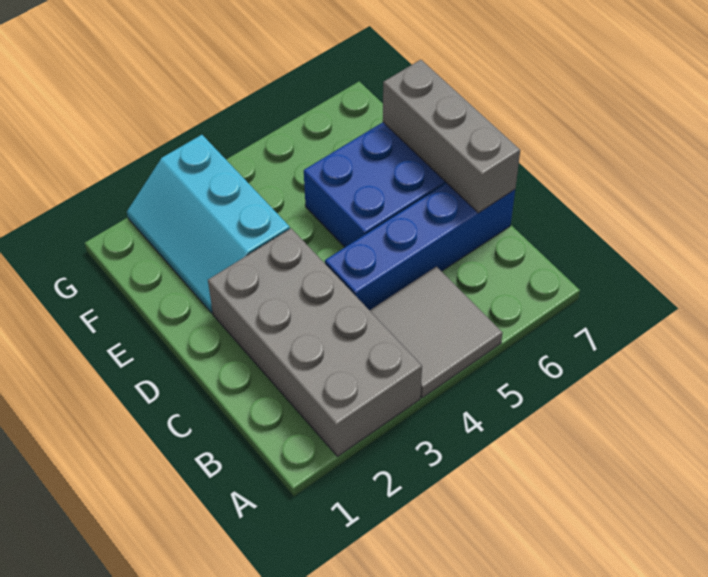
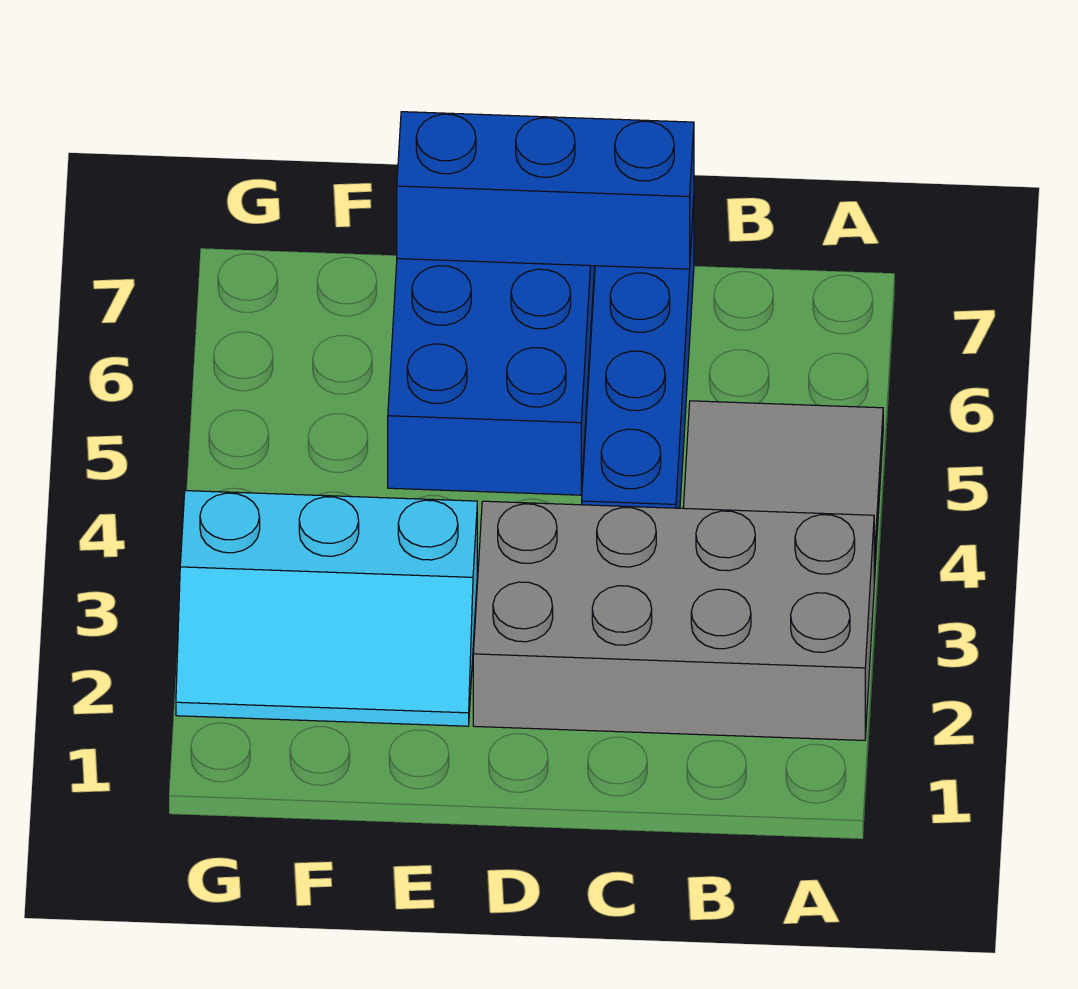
grey brick C7:E7 level 2 -> blue brick C7:E7 level 2

